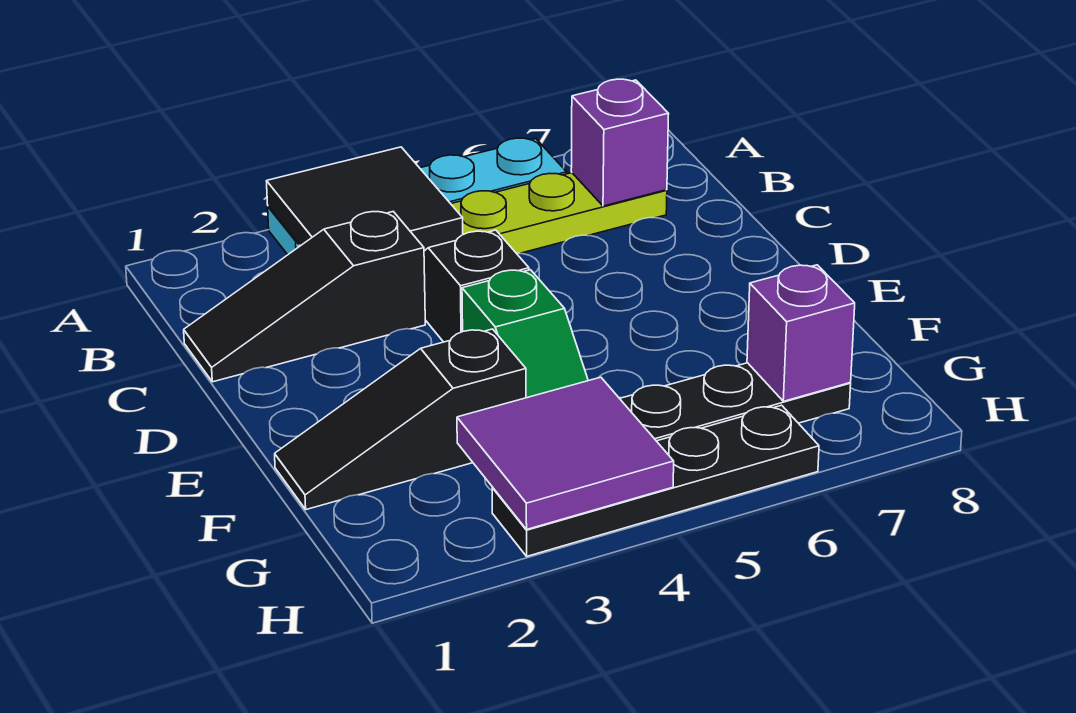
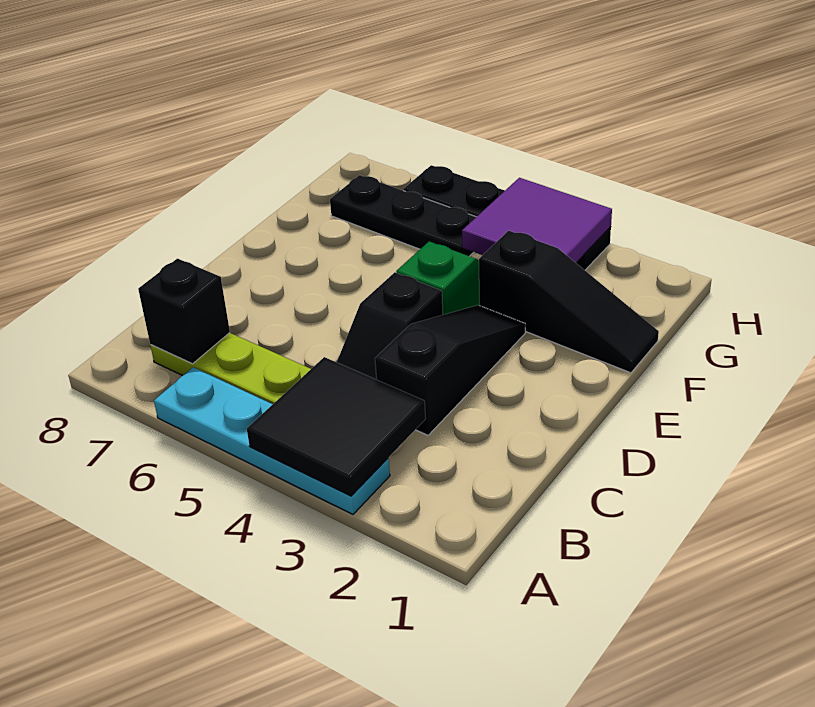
purple brick B7 level 2 -> black brick B7 level 2
black slope C1:C3 level 1 top 3 -> black slope C3:E3 level 1 top C
purple brick G7 level 2 -> none

